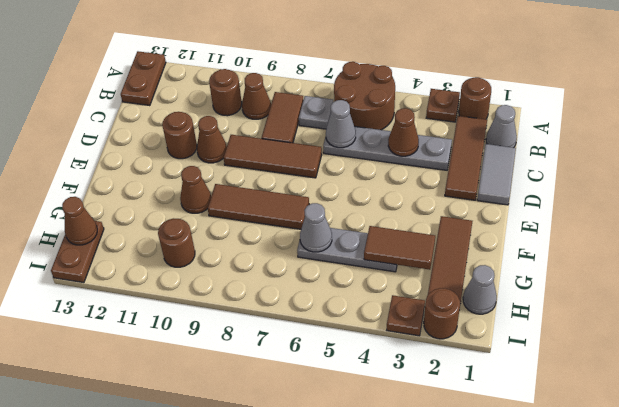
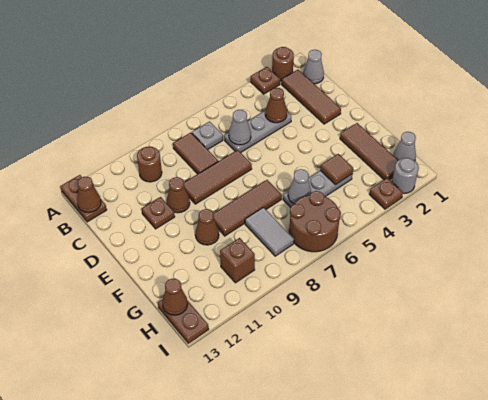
brown round brick A5:B6 level 1 -> brown round brick H6:I7 level 1
brown cone B9 level 1 -> brown cone B13 level 2
grey tile C1:D1 level 1 -> grey tile G8:H8 level 1
grey plate C3:C6 level 1 -> grey plate C4:C6 level 1
brown round brick D11 level 1 -> brown plate D11 level 1
brown tile G3:G4 level 2 -> brown tile G4 level 2
brown round brick H10 level 1 -> brown brick H10 level 1
brown round brick I2 level 1 -> grey round brick I2 level 1

